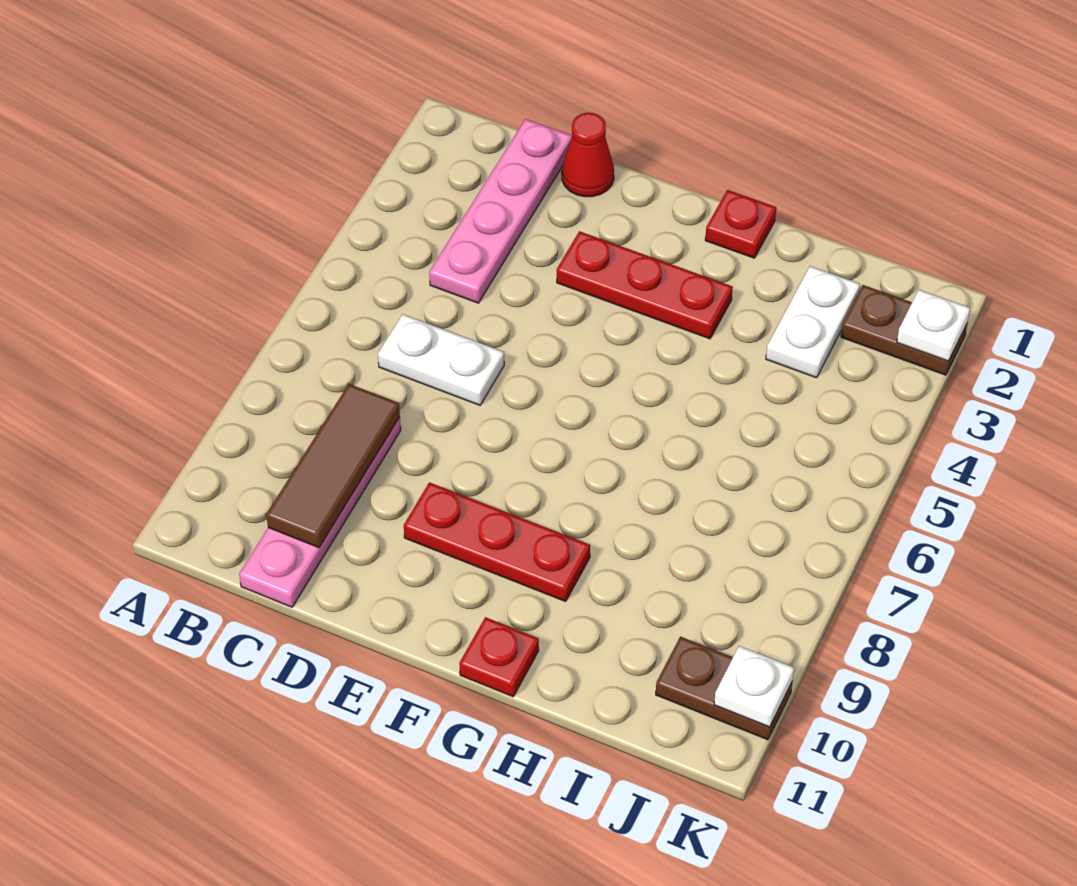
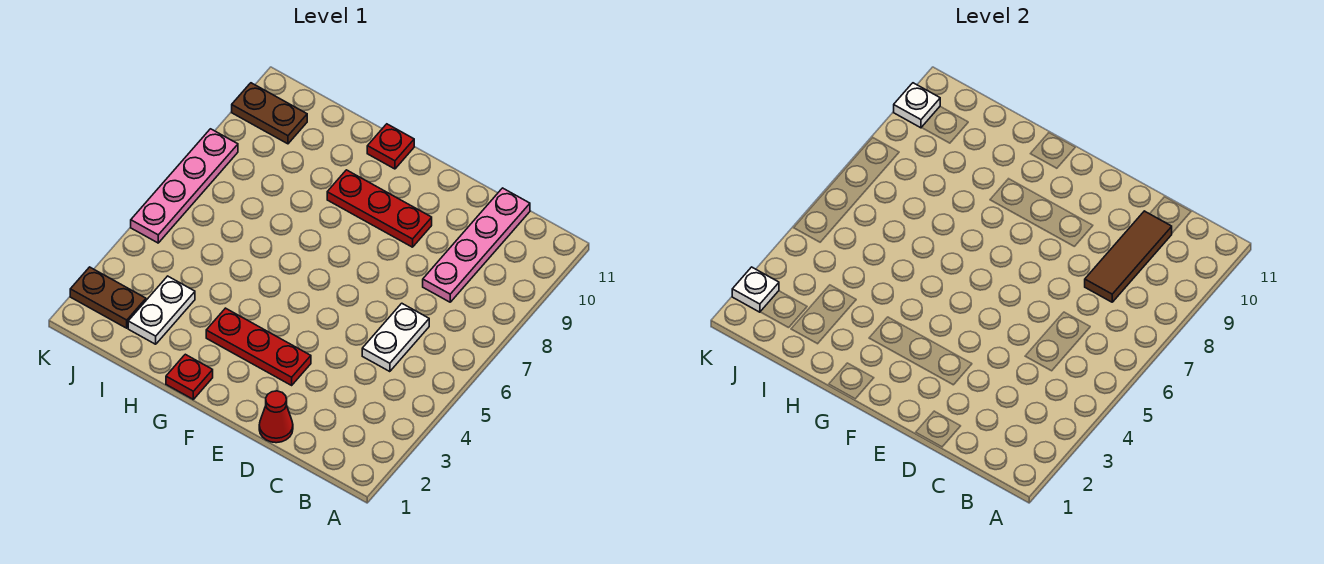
pink plate C1:C4 level 1 -> pink plate K5:K8 level 1
white plate C6:D6 level 1 -> white plate C5:C6 level 1

